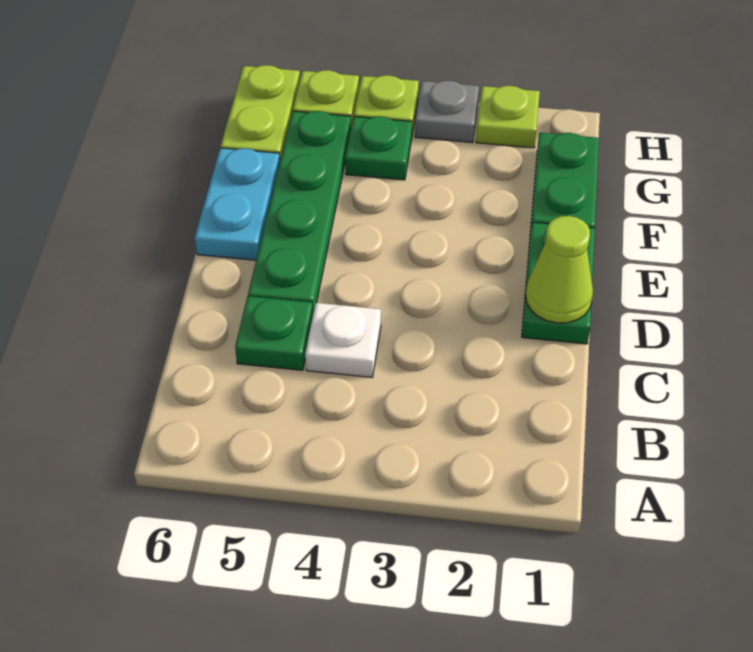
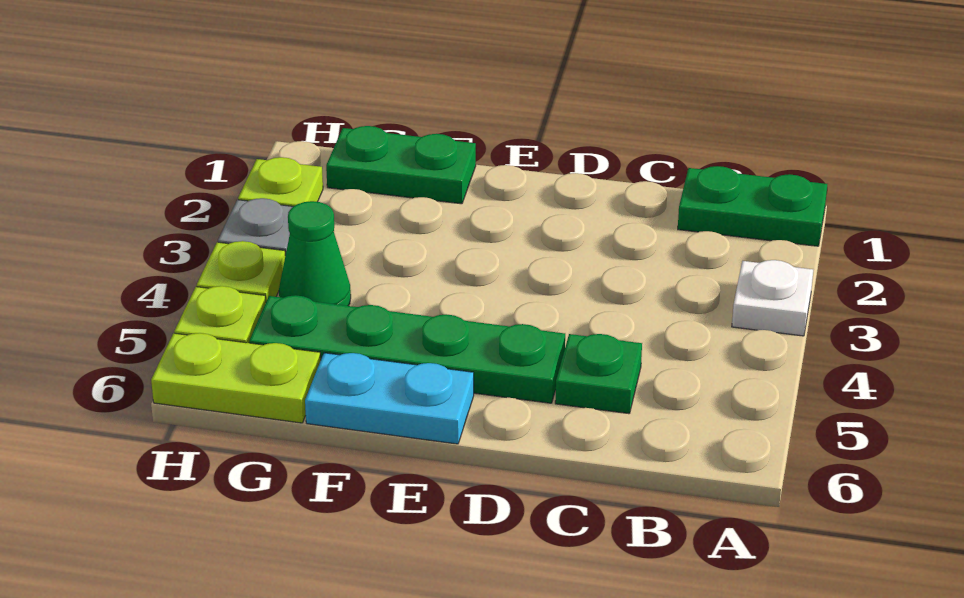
white plate C4 level 1 -> white plate A3 level 1
green plate D1:E1 level 1 -> green plate A1:B1 level 1
lime cone D1 level 2 -> none
green plate G4 level 1 -> green cone G4 level 1

